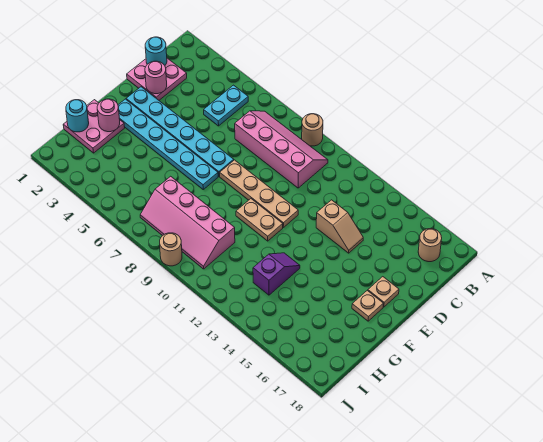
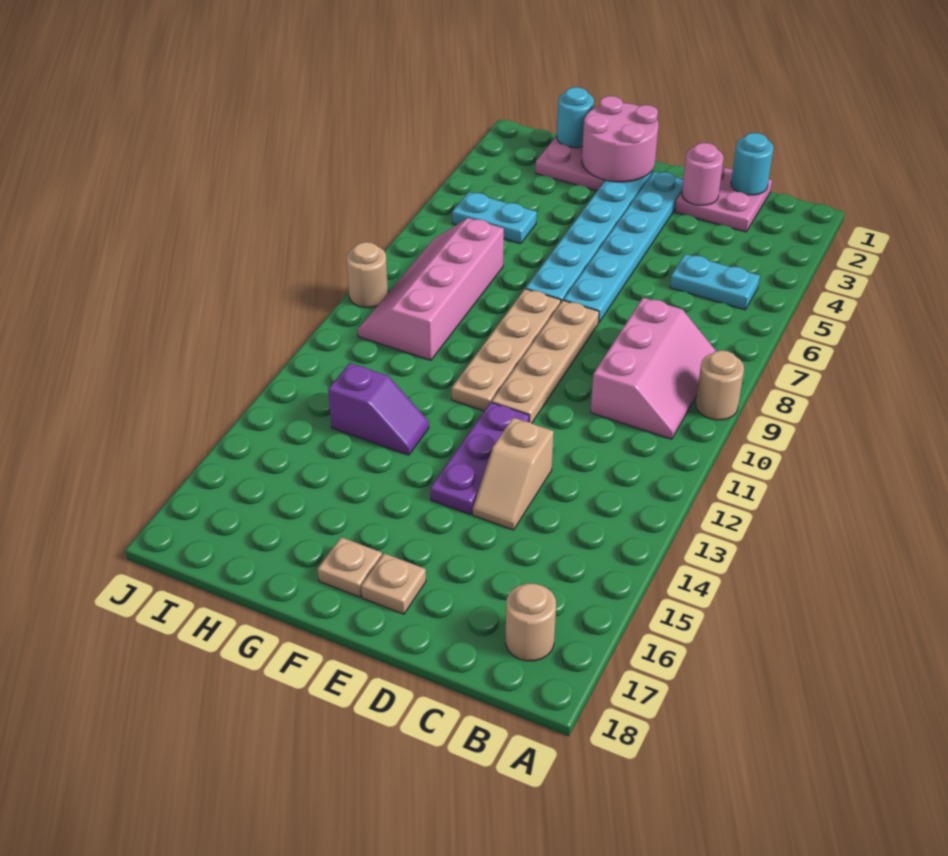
pink slope B7:C10 level 1 top C -> pink slope B8:C10 level 1 top C
none -> purple plate E12:E14 level 1
tan plate F10:F11 level 1 -> tan plate F8:F11 level 1
pink round brick G2 level 2 -> pink round brick F1:G2 level 2
none -> cyan plate H5:I5 level 1

